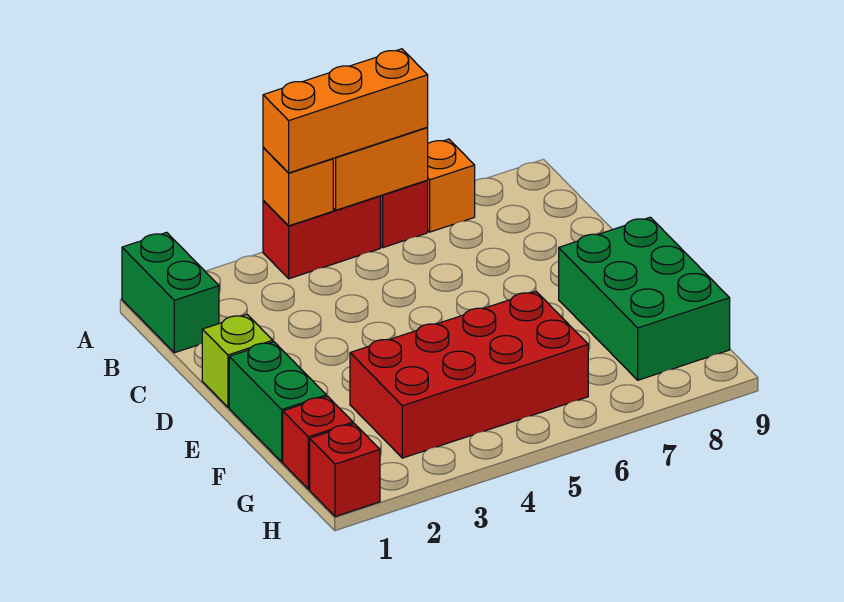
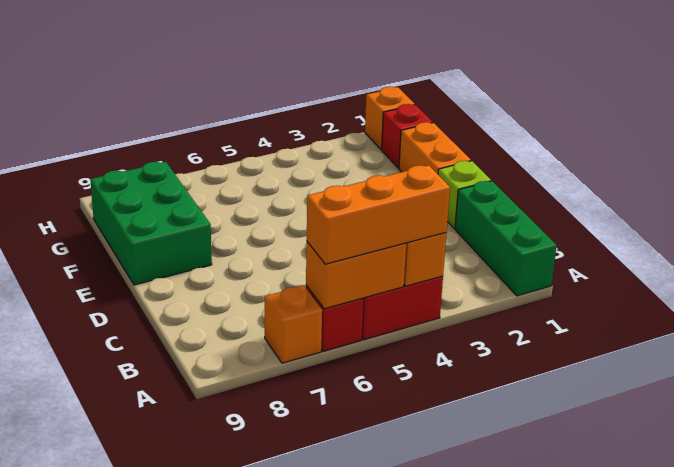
green brick A1:B1 level 1 -> green brick A1:C1 level 1
green brick E1:F1 level 1 -> orange brick E1:F1 level 1
red brick F3:G6 level 1 -> none
red brick H1 level 1 -> orange brick H1 level 1

